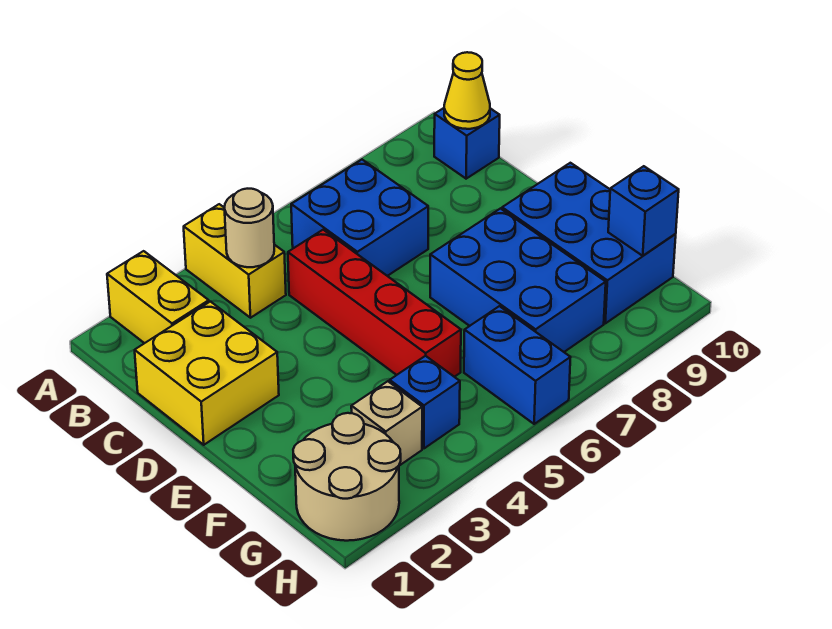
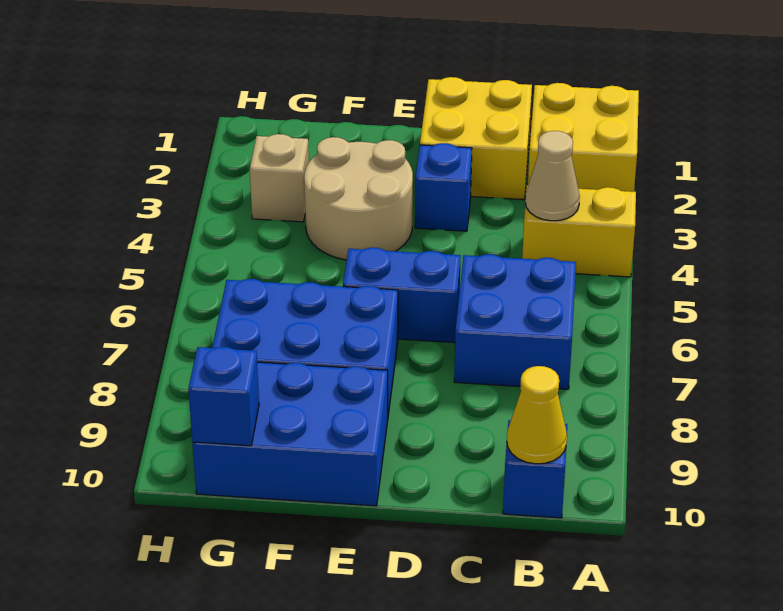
yellow brick A2:B2 level 1 -> yellow brick A1:B2 level 1
tan round brick B4 level 2 -> tan cone B4 level 2
red brick C5:F5 level 1 -> none
tan round brick G1:H2 level 1 -> tan round brick E3:F4 level 1
blue brick G4 level 1 -> blue brick D3 level 1
blue brick G6:H6 level 1 -> blue brick D6:E6 level 1

